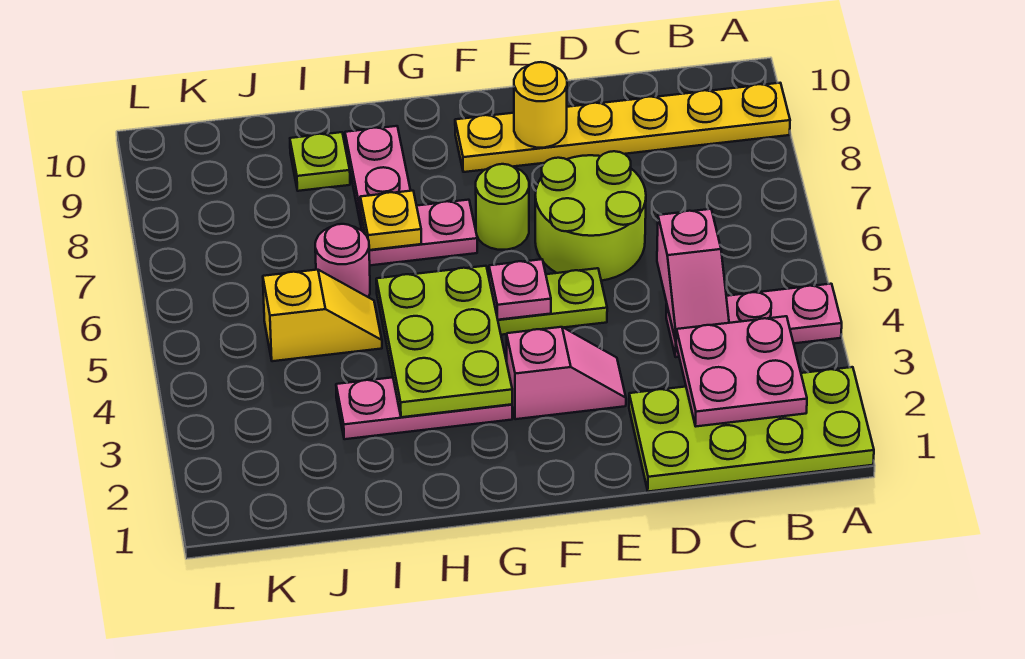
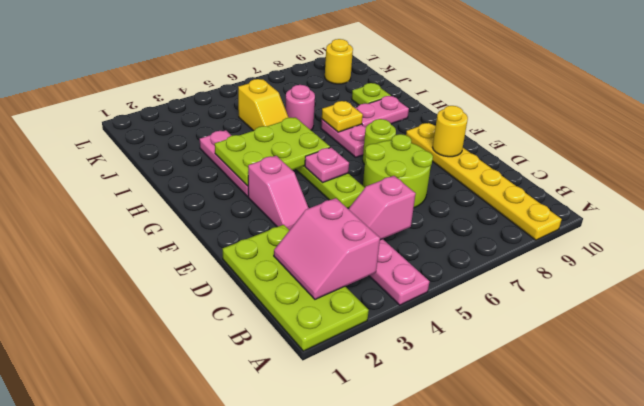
pink plate B2:C3 level 2 -> pink slope B2:C3 level 2 top 3
none -> yellow round brick K9 level 1

